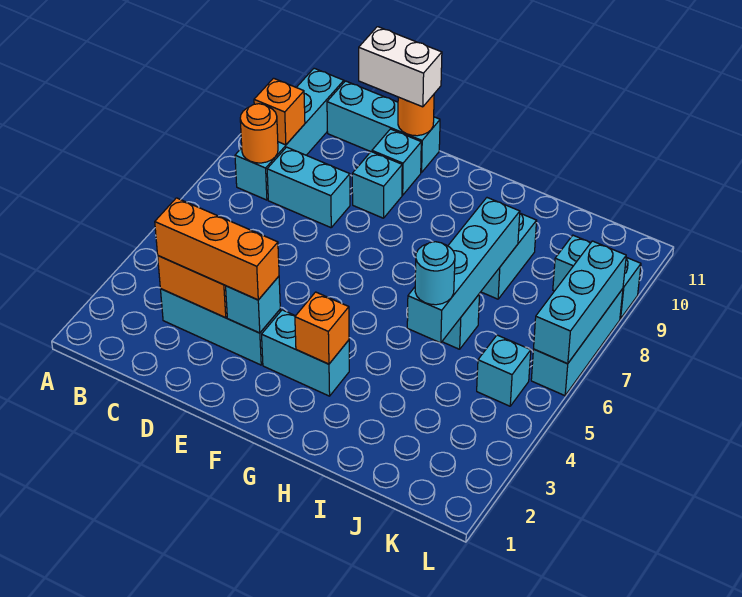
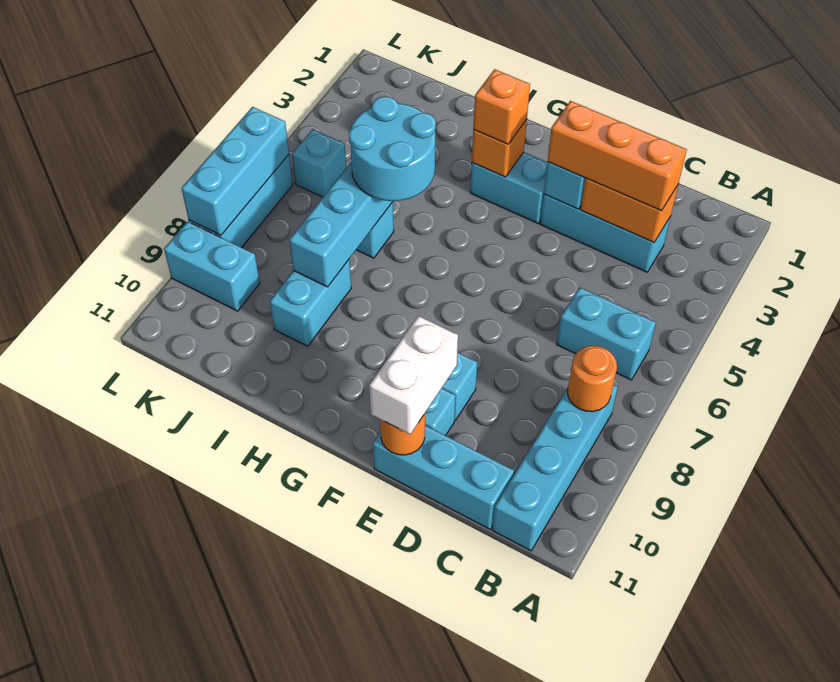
orange brick B9 level 2 -> orange brick G3 level 3
cyan brick C8:D8 level 1 -> cyan brick B6:C6 level 1
white brick D11:E11 level 3 -> white brick E10:E11 level 3
cyan round brick I5 level 3 -> cyan round brick H5:I6 level 3

